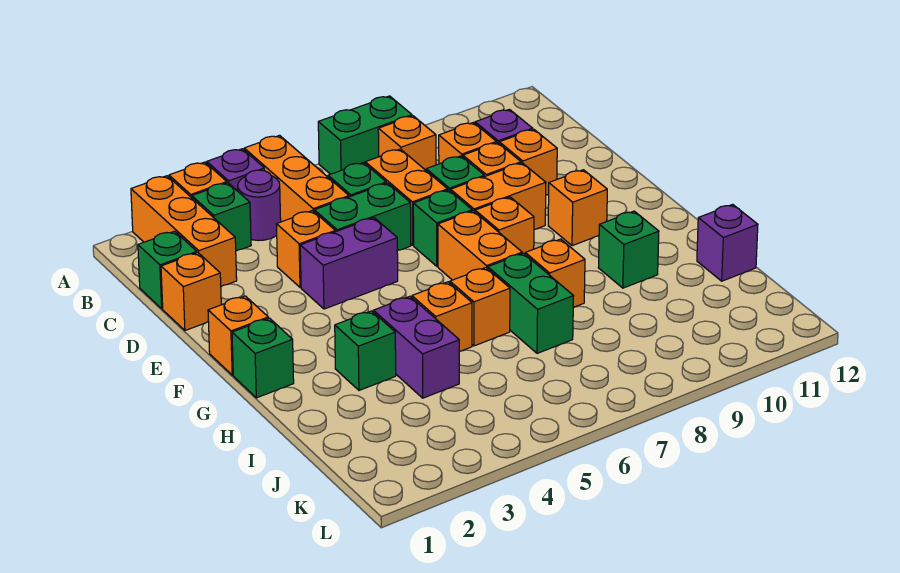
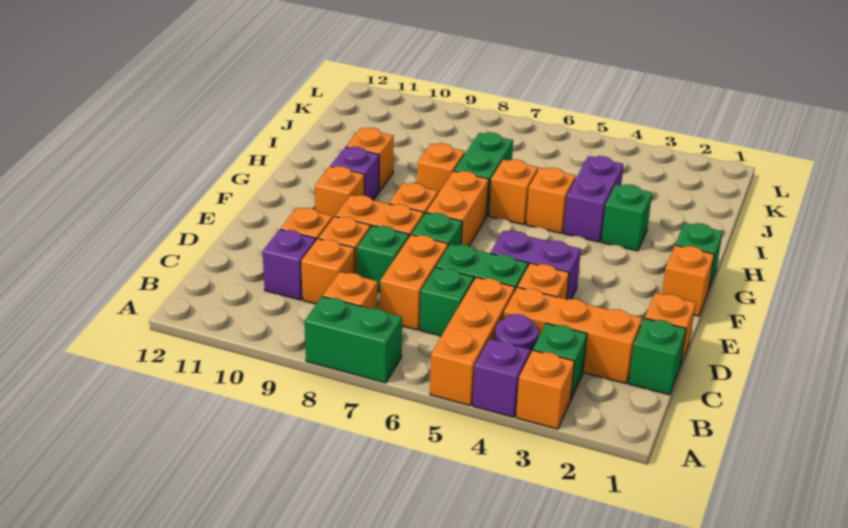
orange brick A2:C2 level 1 -> orange brick C2:C4 level 1
green brick H10 level 1 -> orange brick H10 level 1
purple brick I12 level 1 -> purple brick G10 level 1

